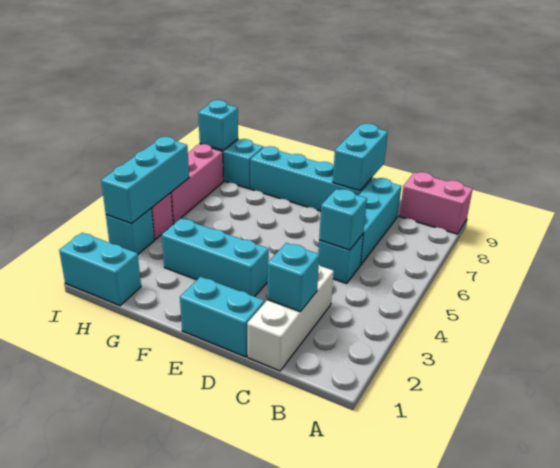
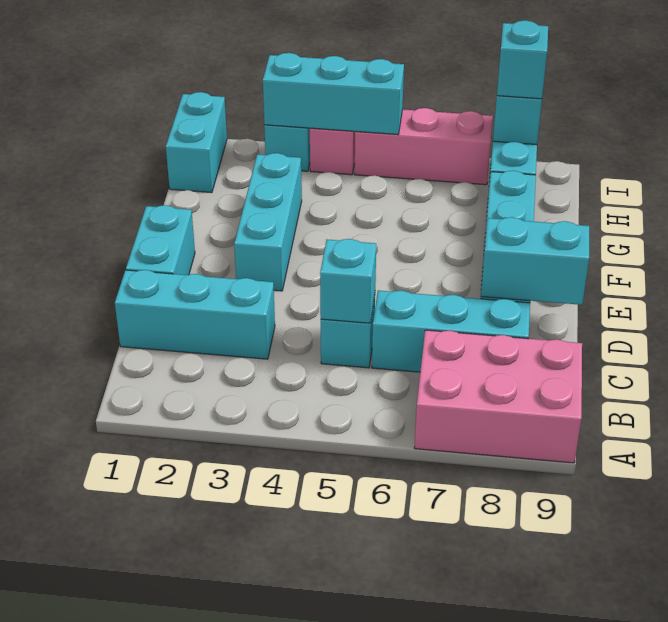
pink brick A9:B9 level 1 -> pink brick A7:B9 level 1
white brick C1:C3 level 1 -> cyan brick C1:C3 level 1
cyan brick C2 level 2 -> cyan brick I8 level 3

